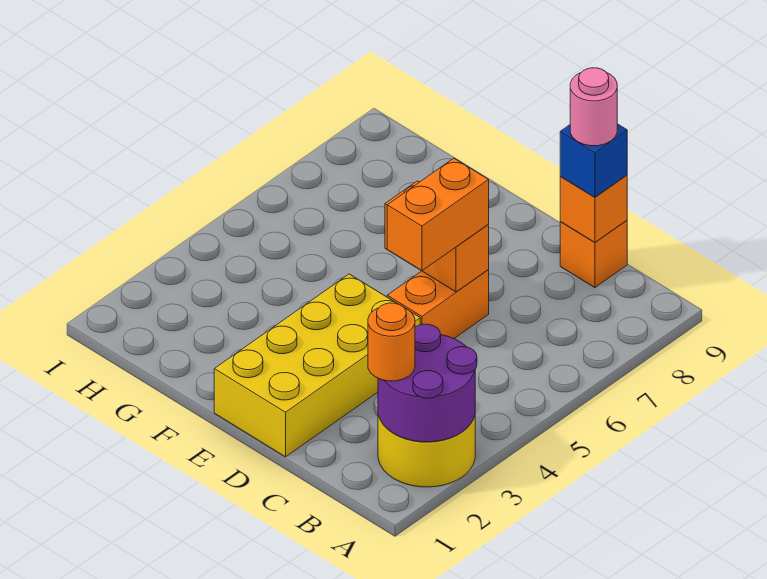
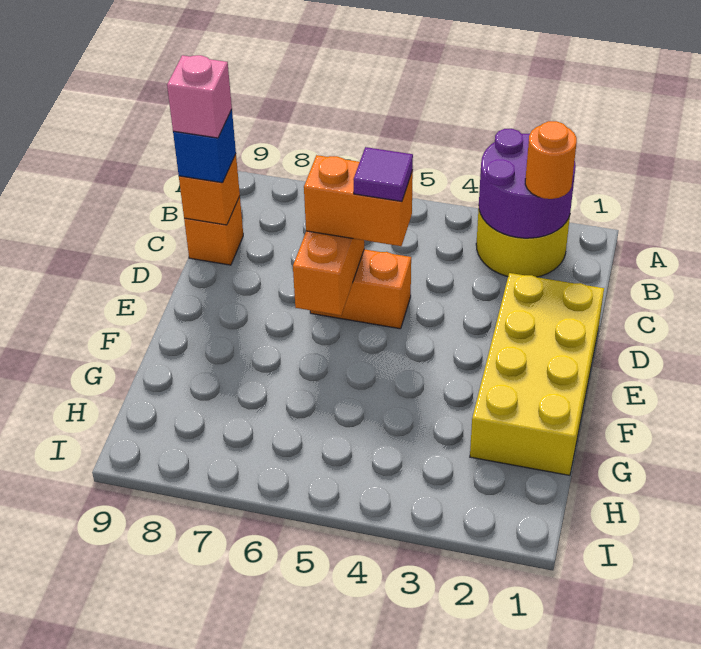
pink round brick C9 level 4 -> pink brick C9 level 4
yellow brick D1:E4 level 1 -> yellow brick D1:G2 level 1
none -> purple tile D5 level 4

